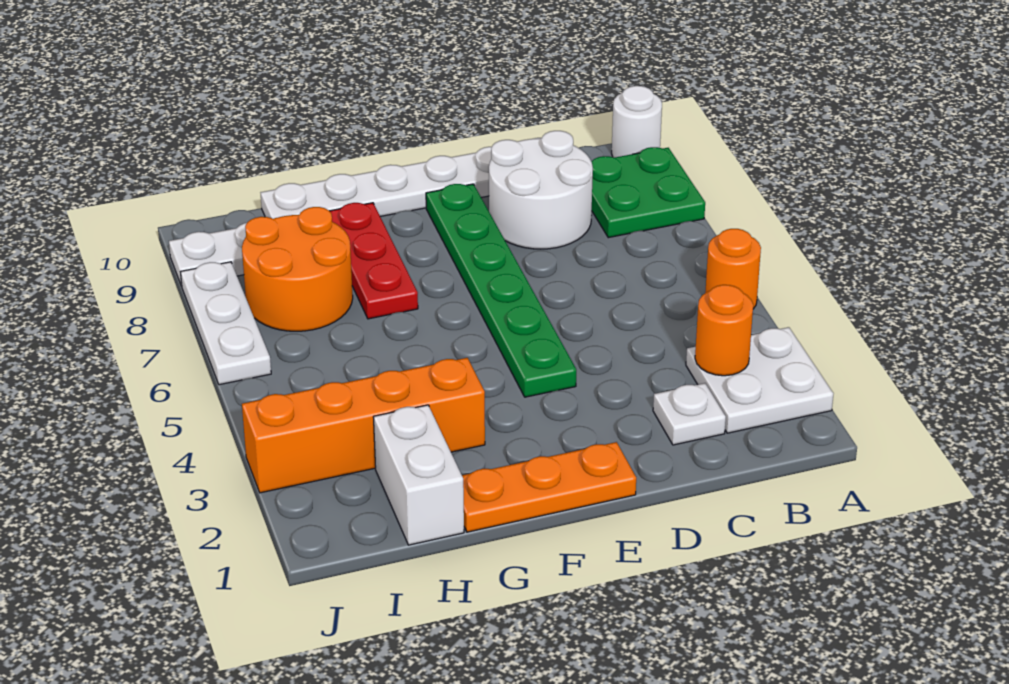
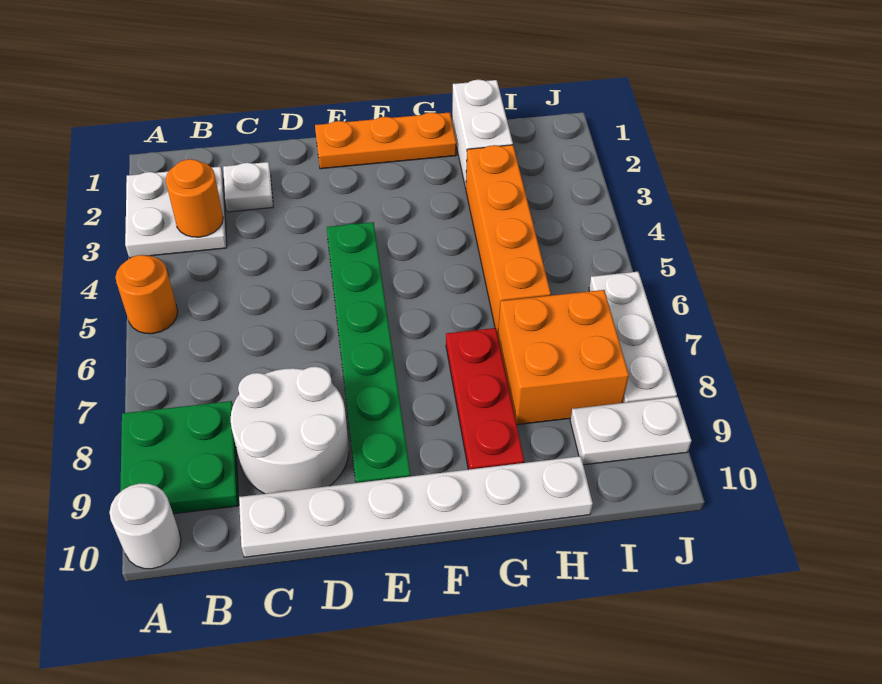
orange brick G3:J3 level 1 -> orange brick H3:H6 level 1
orange round brick H7:I8 level 1 -> orange brick H7:I8 level 1

